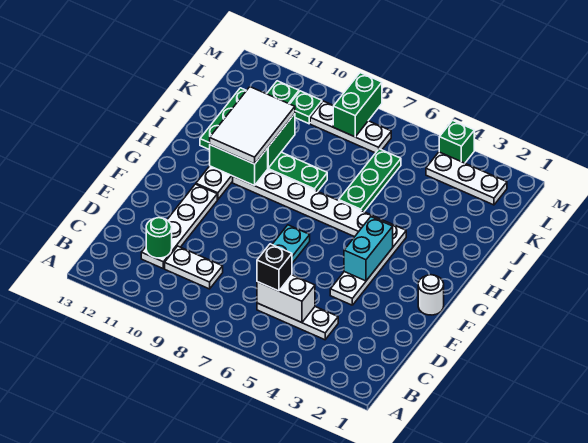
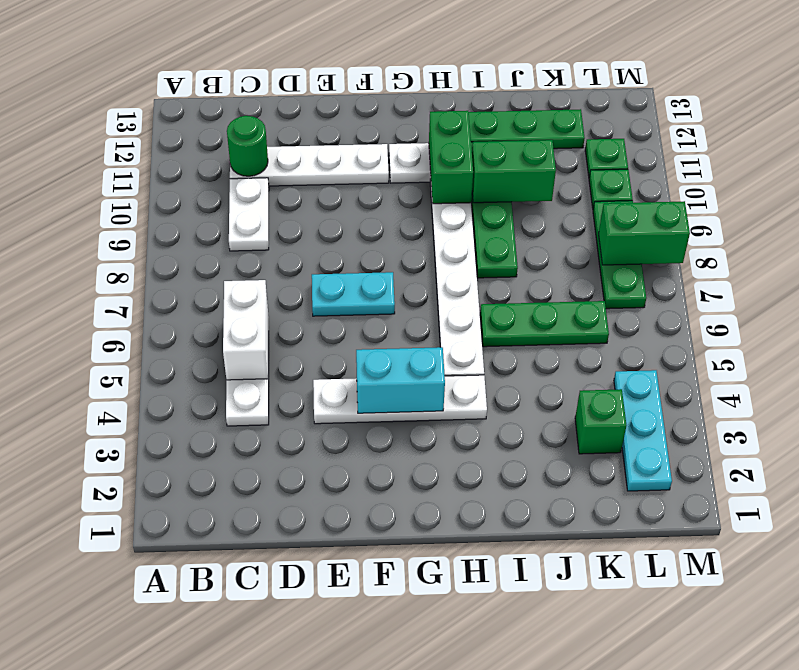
black brick C6 level 3 -> none
white round brick F1 level 1 -> none
white tile H10:J11 level 3 -> none
white plate L2:L4 level 1 -> cyan plate L2:L4 level 1
white plate L7:L9 level 1 -> green plate L7:L9 level 1
green brick M4 level 1 -> green brick K3 level 1

